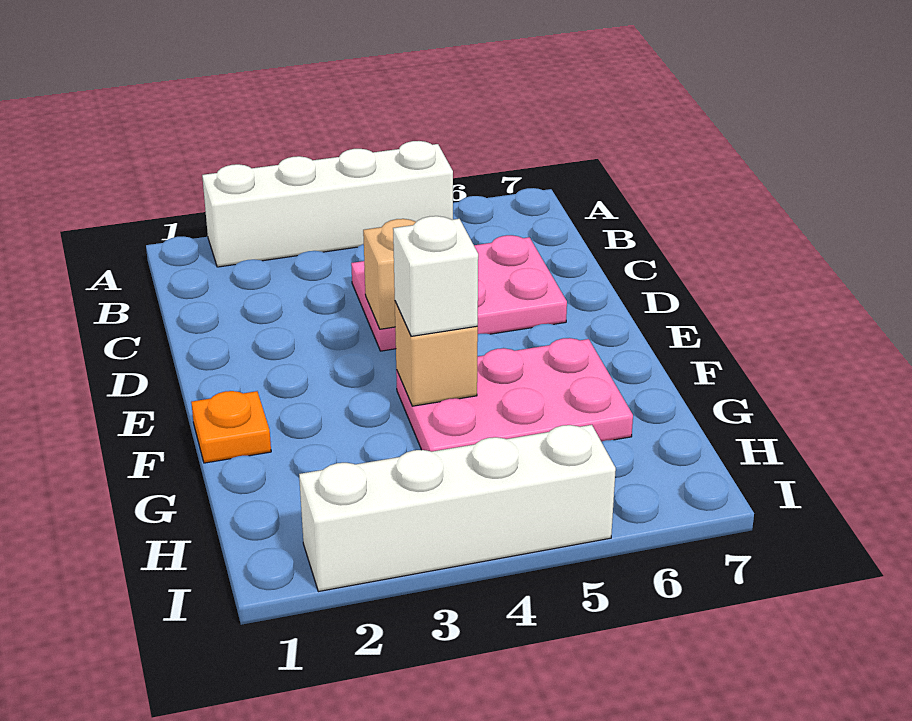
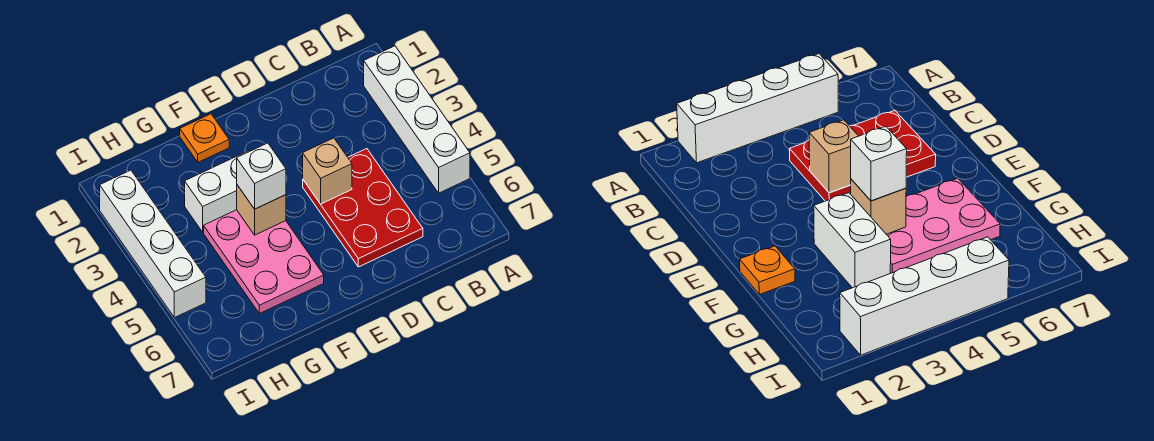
pink plate C4:D6 level 1 -> red plate C4:D6 level 1
none -> white brick F3:G3 level 1

